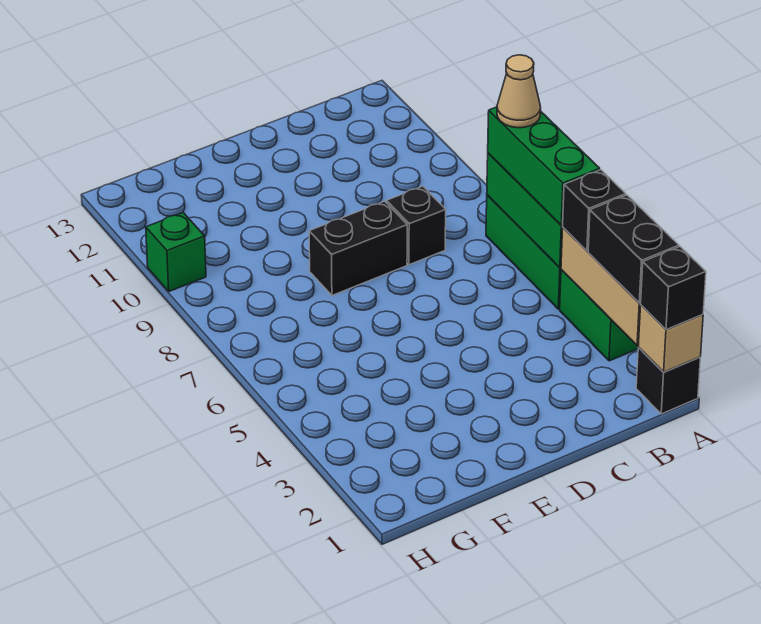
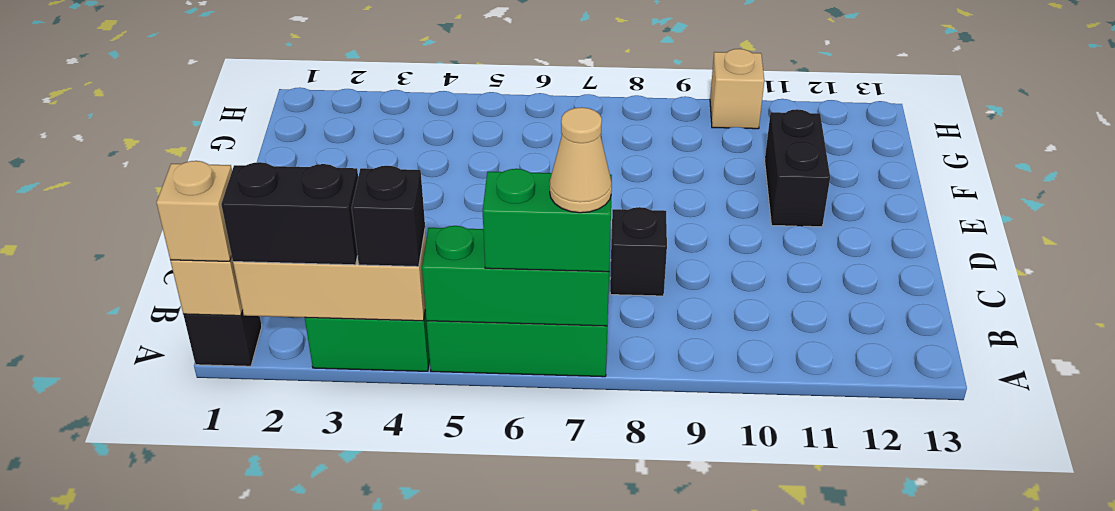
black brick A1 level 3 -> tan brick A1 level 3
green brick A5:A7 level 3 -> green brick A6:A7 level 3
black brick D8:E8 level 1 -> black brick E11:F11 level 1
green brick H10 level 1 -> tan brick H10 level 1

